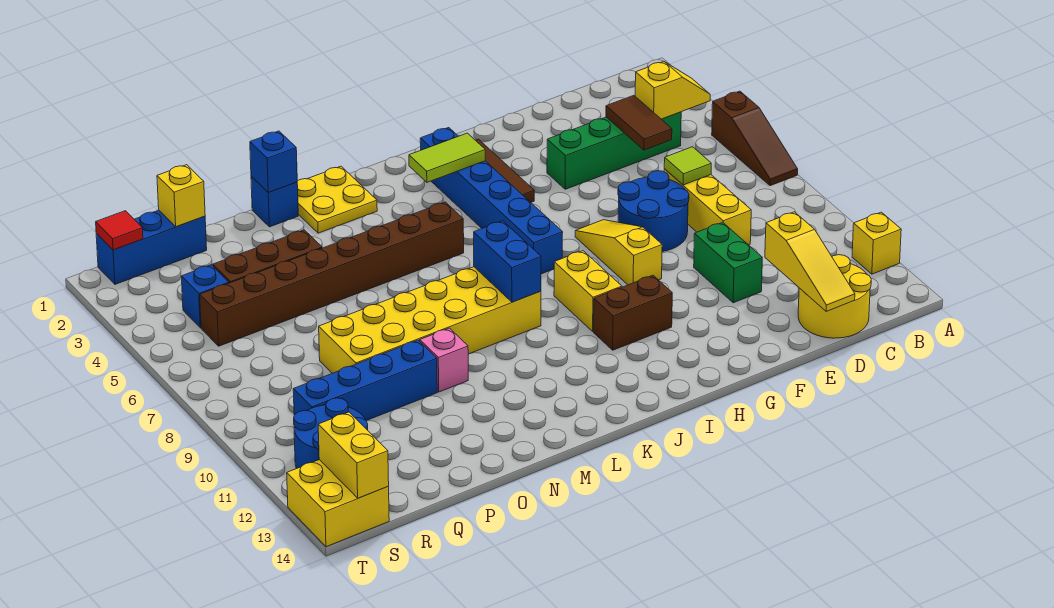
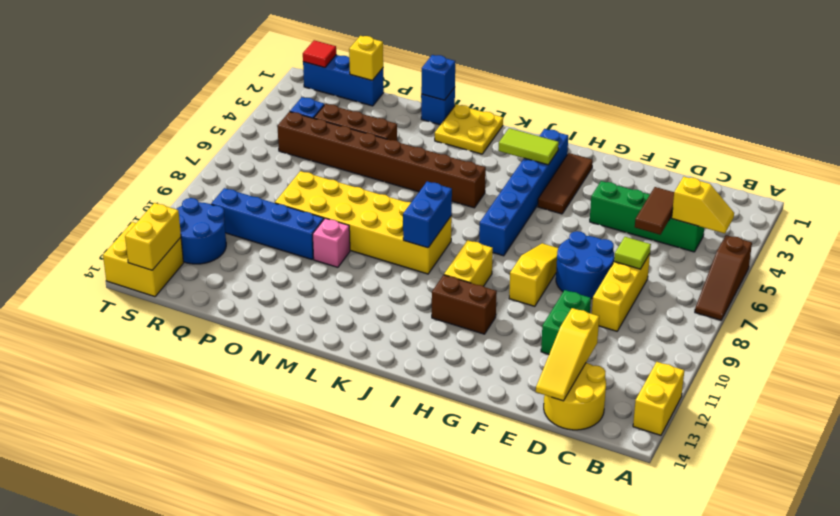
yellow brick A12 level 1 -> yellow brick A12:A13 level 1

